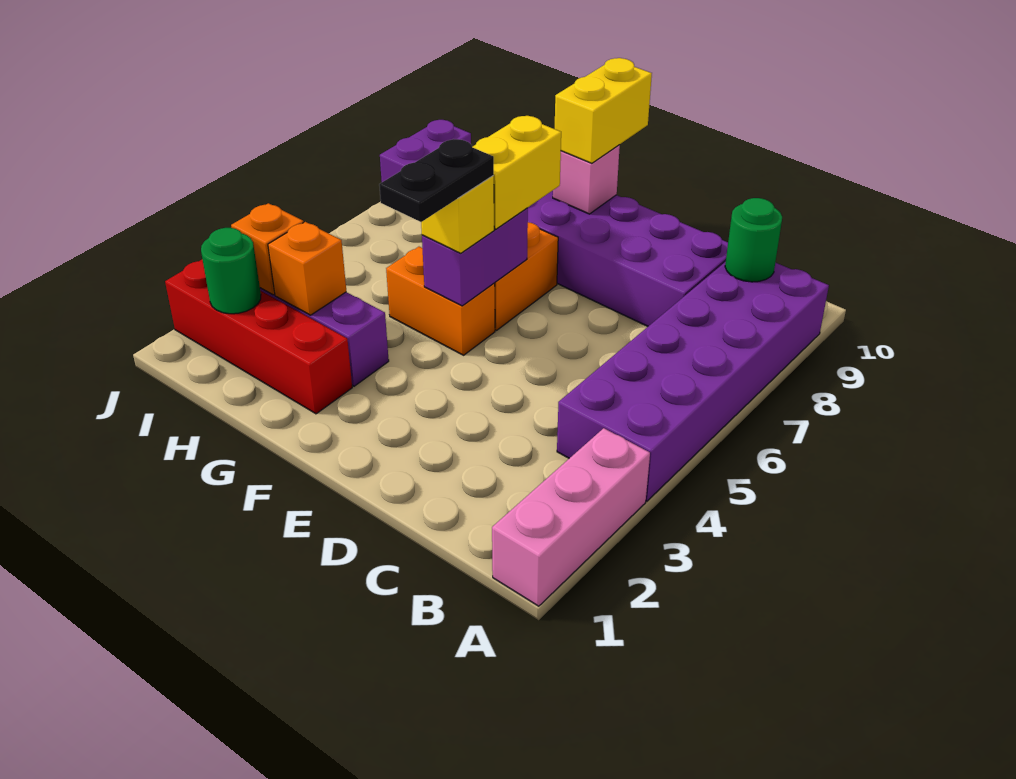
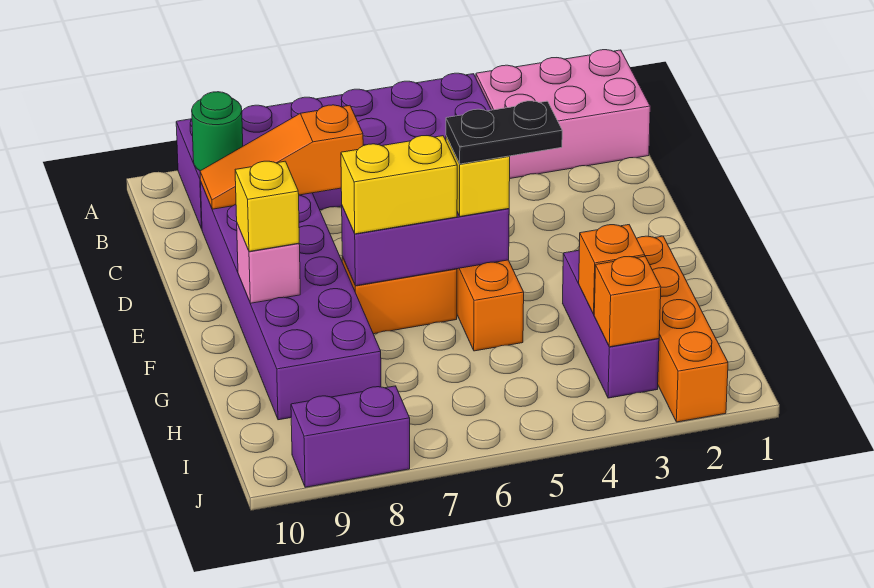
pink brick A1:A3 level 1 -> pink brick A1:B3 level 1
none -> orange slope C7:C9 level 2 top 7
purple brick F5:F6 level 2 -> purple brick F5:F7 level 2
yellow brick F9:F10 level 3 -> yellow brick F9 level 3
red brick G2:J2 level 1 -> orange brick G2:J2 level 1
green round brick I2 level 2 -> none

